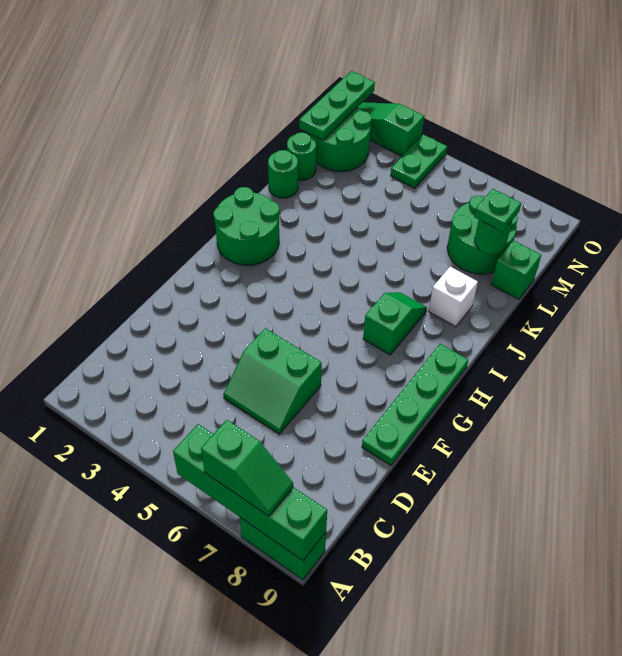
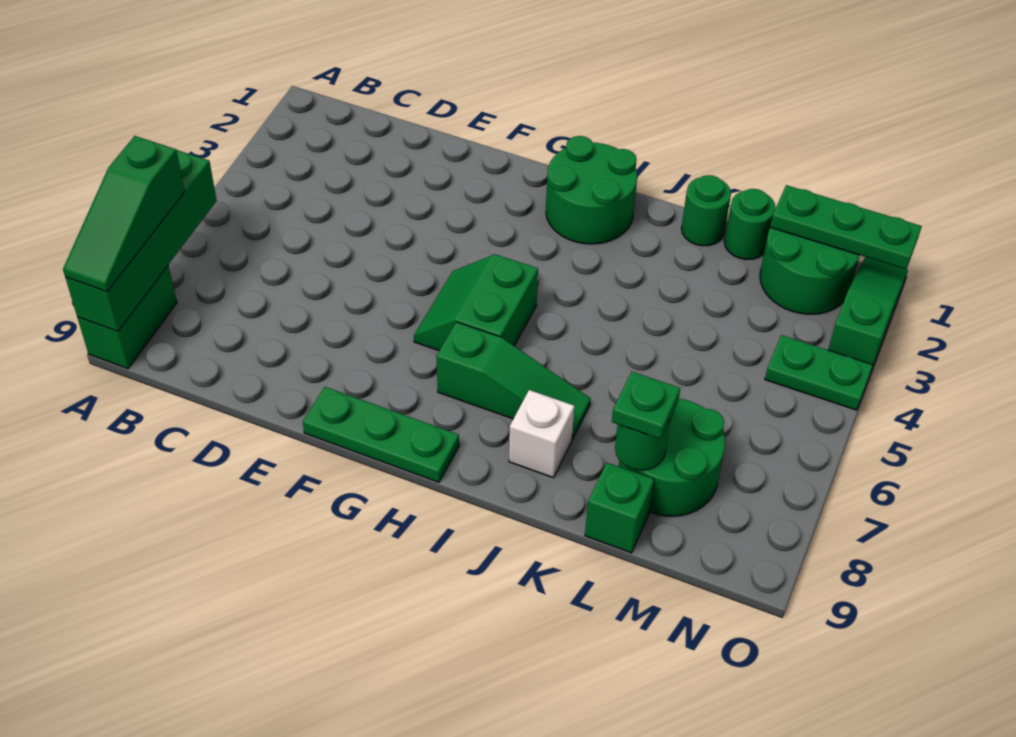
green slope A7:A8 level 3 top 7 -> green slope A7:A9 level 3 top 7
green slope D5:E6 level 1 top E -> green slope G5:H6 level 1 top H
green plate E9:H9 level 1 -> green plate F9:H9 level 1
green slope H7:I7 level 1 top H -> green slope H7:J7 level 1 top H

